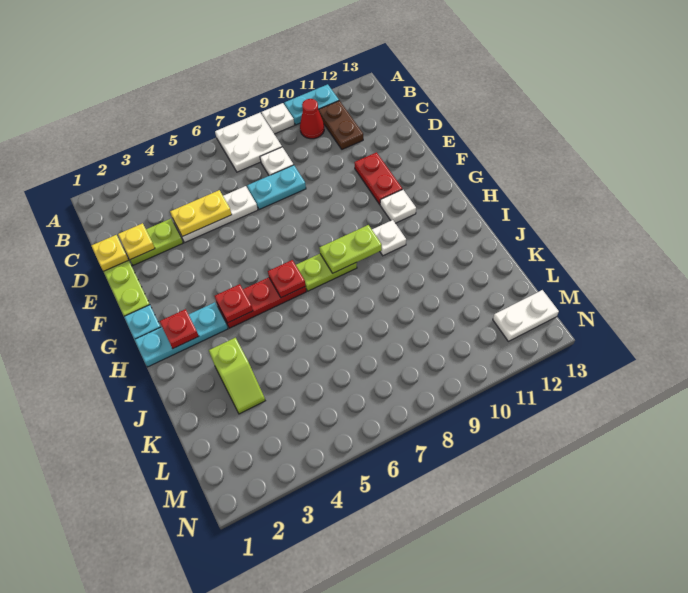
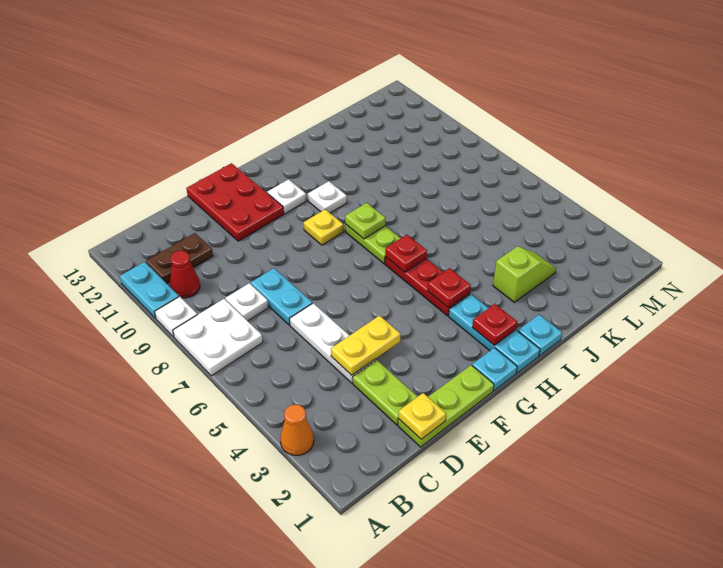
none -> orange cone A3 level 1
yellow plate D2 level 2 -> yellow plate G9 level 1
yellow plate D4:D5 level 2 -> yellow plate D4:E4 level 2
red plate E11:F11 level 1 -> red plate E11:F13 level 1
lime plate H8:H9 level 2 -> lime plate H8 level 2
none -> cyan plate I1 level 1
white plate M12:M13 level 1 -> none

